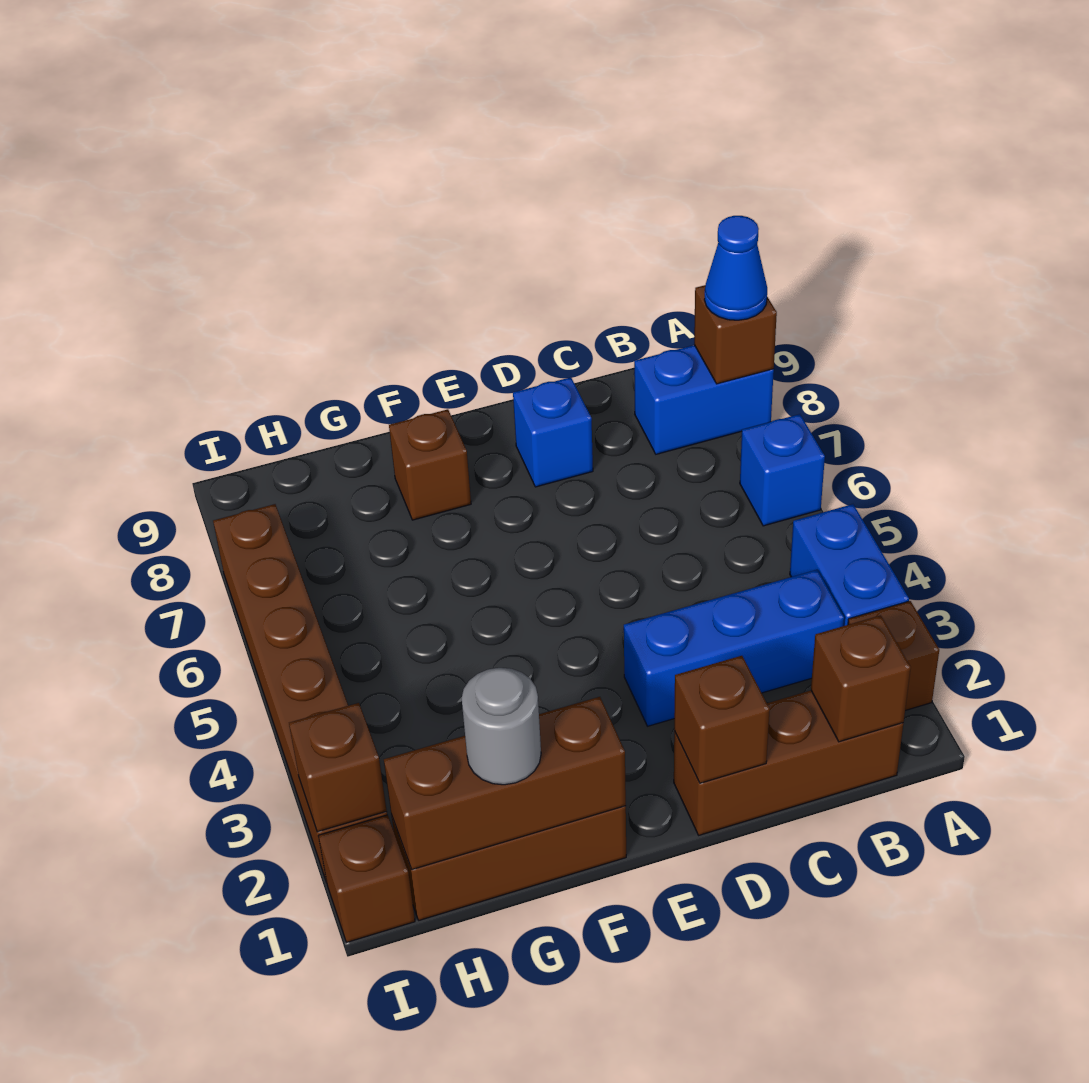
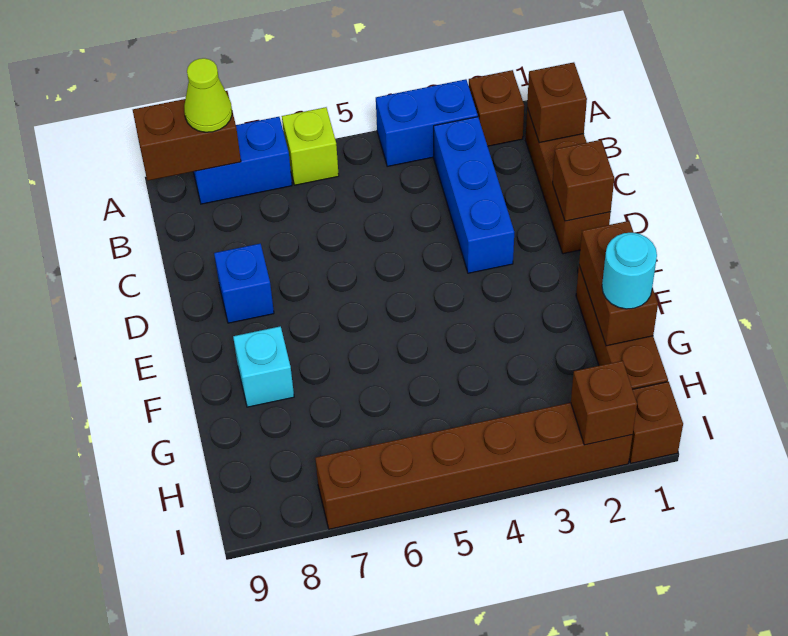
blue brick A6 level 1 -> lime brick A6 level 1
blue brick A8:B8 level 1 -> blue brick A7:A8 level 1
brown brick A8 level 2 -> brown brick A8:A9 level 2
blue cone A8 level 3 -> lime cone A8 level 3
brown brick F1:H1 level 2 -> brown brick F1:G1 level 2
brown brick F8 level 1 -> cyan brick F8 level 1
grey round brick G1 level 3 -> cyan round brick G1 level 3

